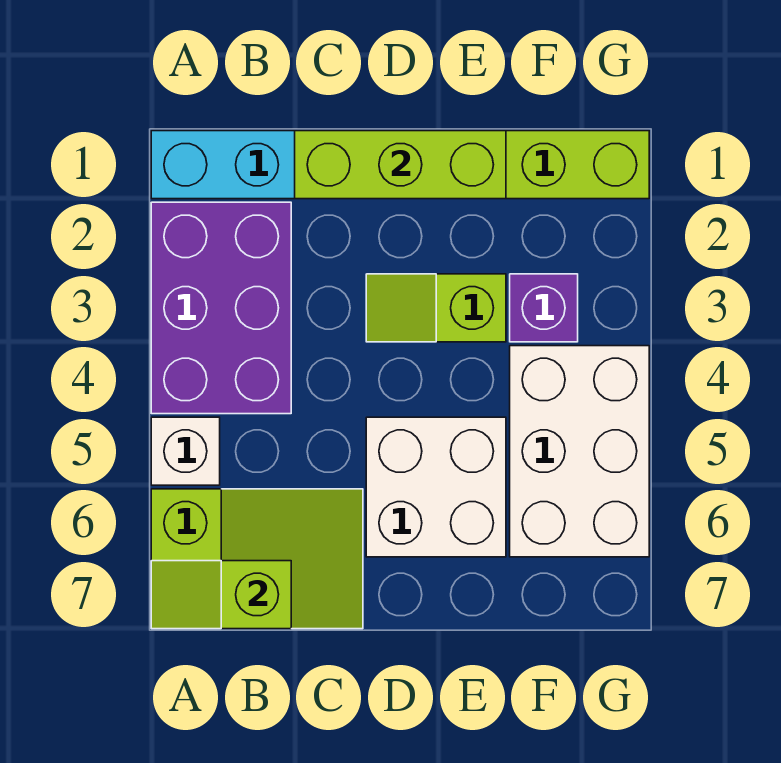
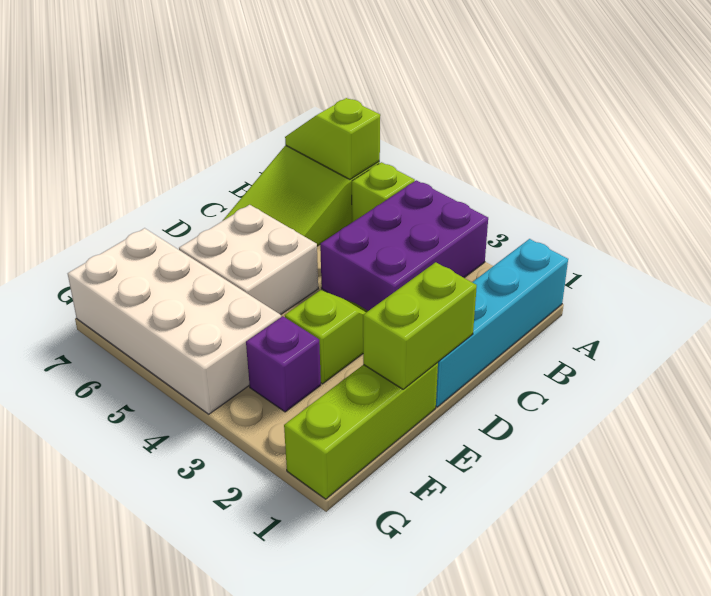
purple brick A2:B4 level 1 -> purple brick A3:C4 level 1
white brick A5 level 1 -> lime brick A5 level 1
lime slope A7:B7 level 2 top B -> lime slope A6:A7 level 2 top 6
lime brick C1:E1 level 2 -> lime brick D1:E1 level 2
white brick F4:G6 level 1 -> white brick F4:G7 level 1

